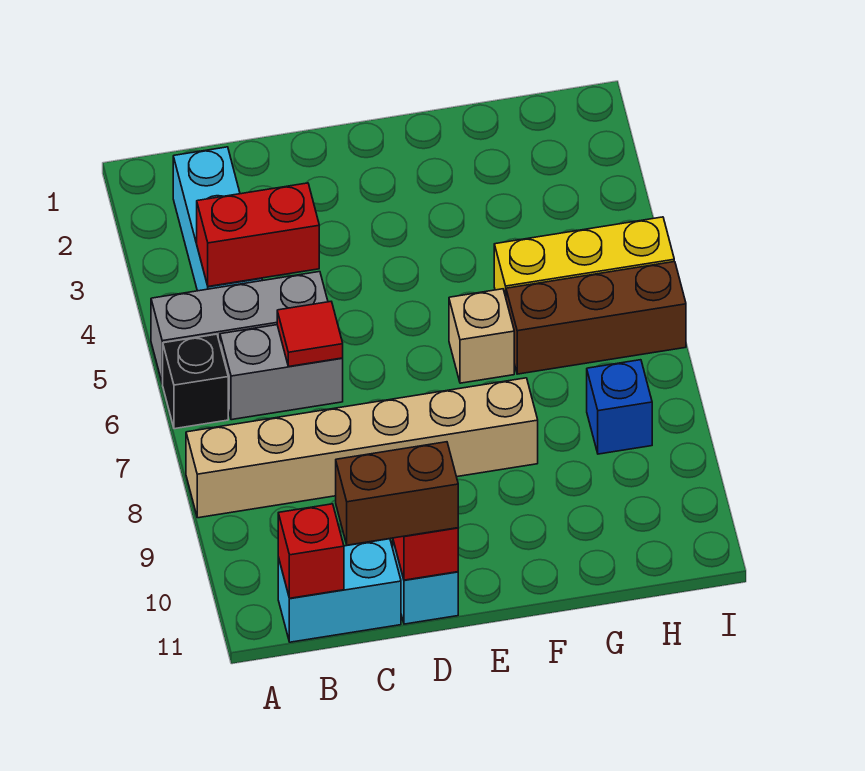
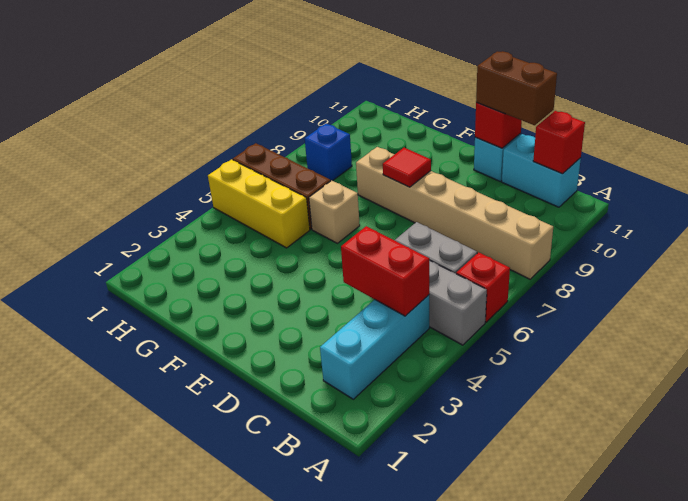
black brick A6 level 1 -> red brick A6 level 1
red tile C6 level 2 -> red tile E8 level 2

